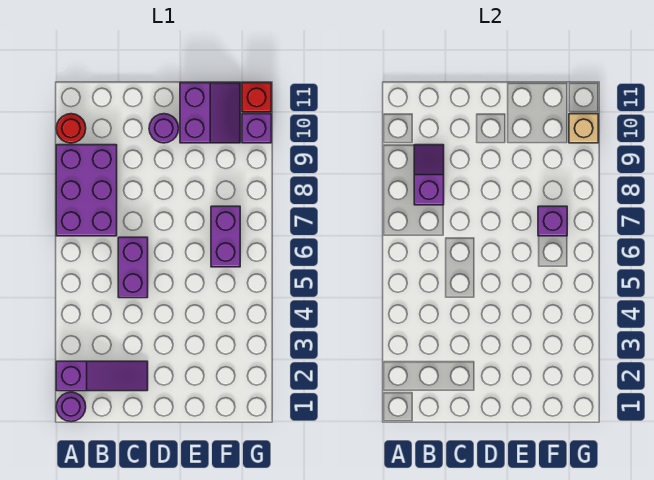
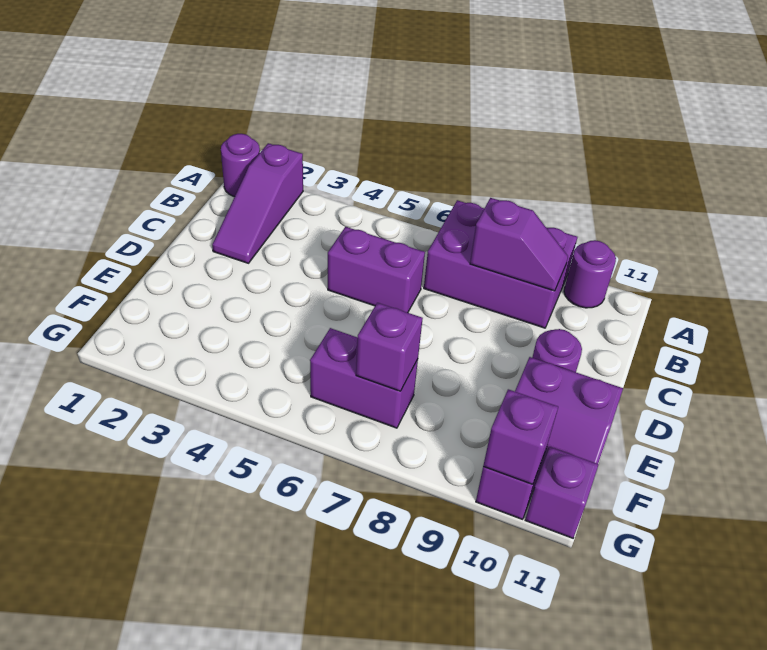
red round brick A10 level 1 -> purple round brick A10 level 1
tan brick G10 level 2 -> purple brick G10 level 2
red brick G11 level 1 -> purple brick G11 level 1

